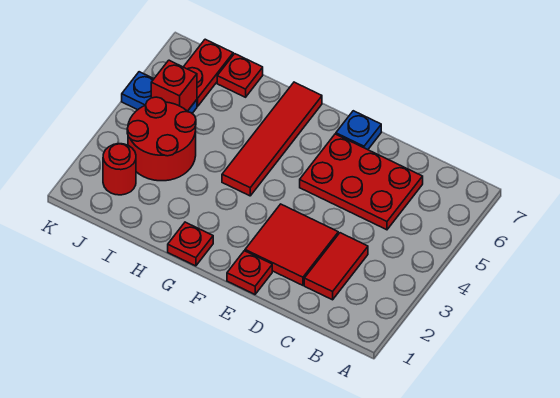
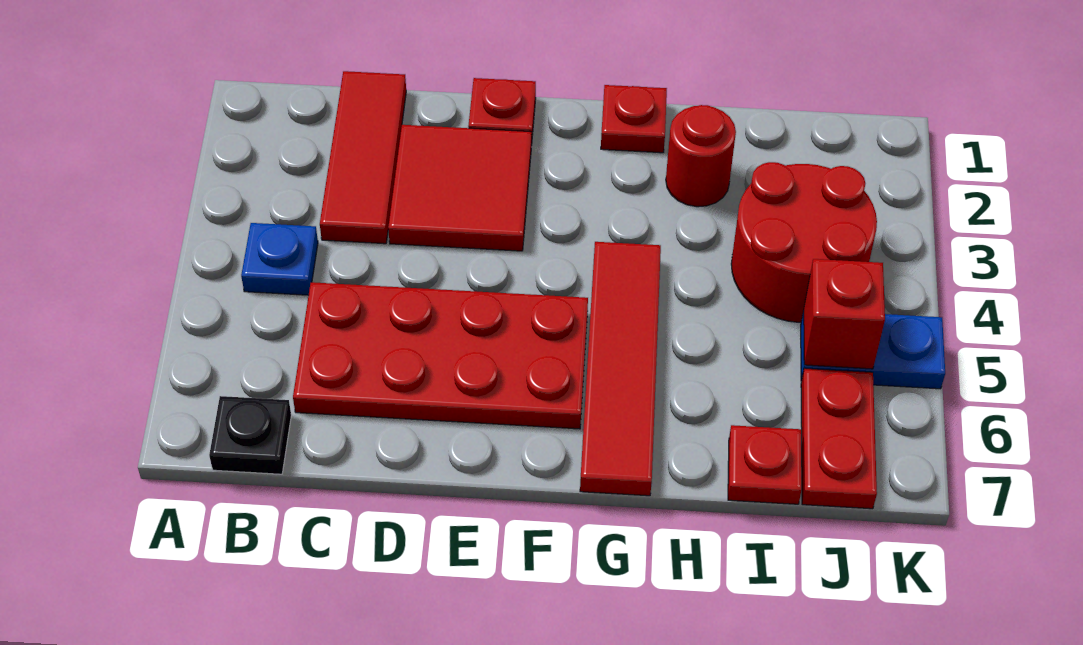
none -> black plate B7 level 1
red tile C2:C3 level 1 -> red tile C1:C3 level 1
red plate C5:E6 level 1 -> red plate C5:F6 level 1
blue plate E7 level 1 -> blue plate B4 level 1
red round brick J2 level 1 -> red round brick H2 level 1

